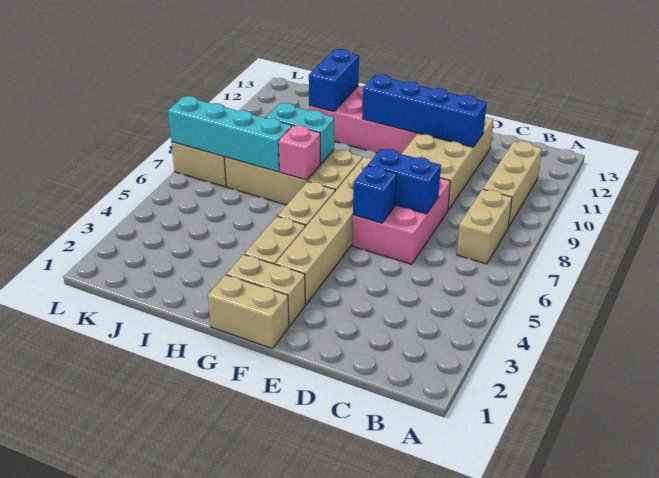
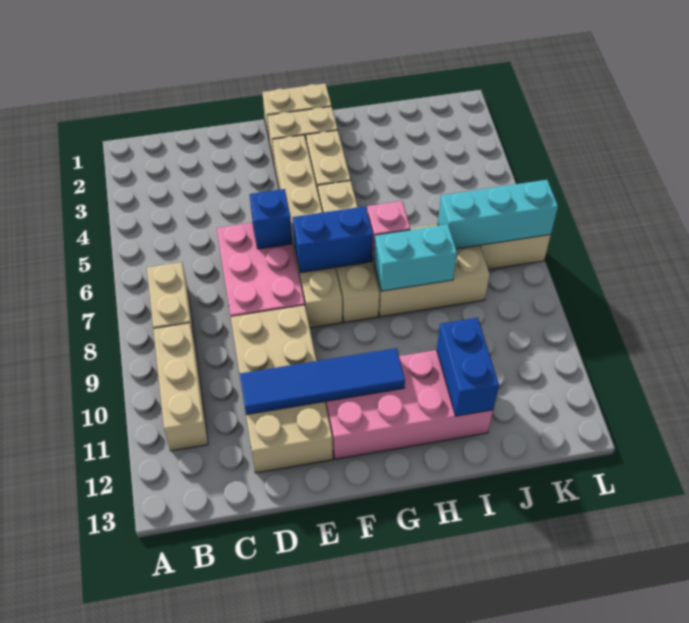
blue brick D7:E7 level 2 -> blue brick F7:G7 level 2
blue brick D11:G11 level 2 -> blue tile D11:G11 level 2
cyan brick I7:L7 level 2 -> cyan brick J7:L7 level 2

